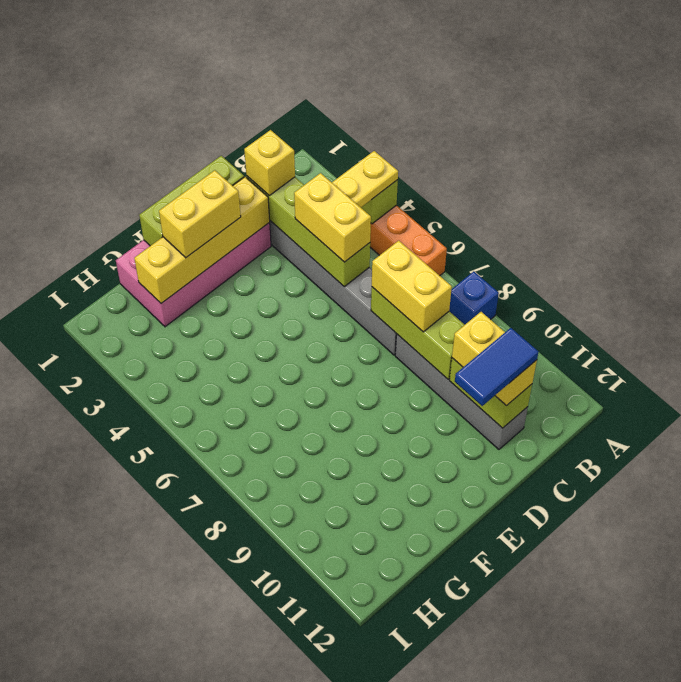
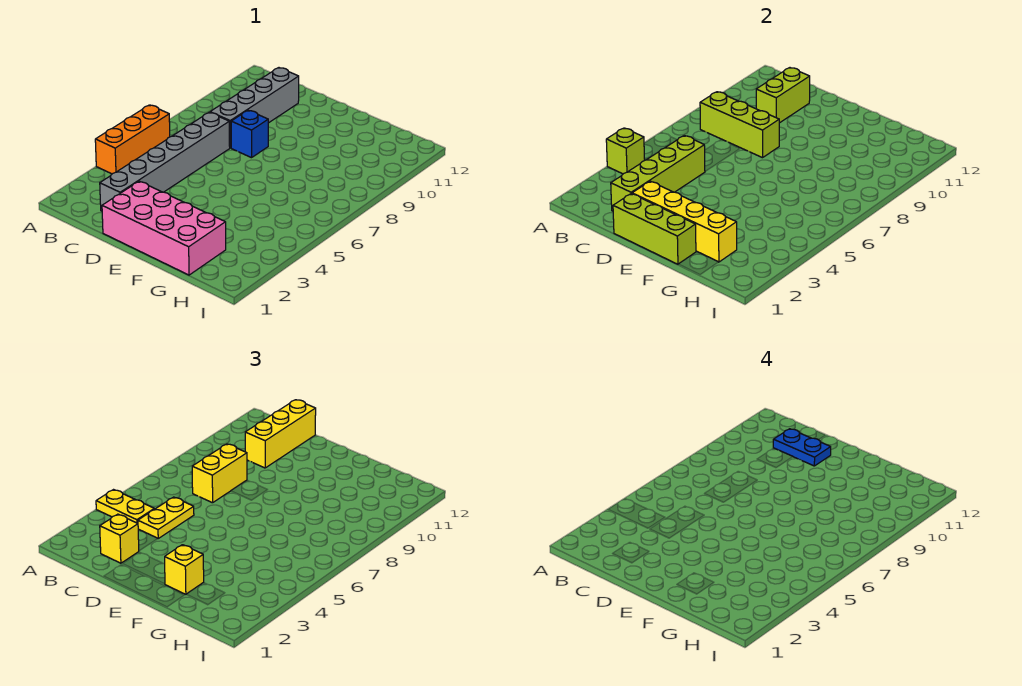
blue brick A8 level 1 -> blue brick D8 level 1
yellow brick C4:C5 level 3 -> yellow plate C4:C5 level 3
lime brick C7:C9 level 2 -> lime brick B8:D8 level 2
yellow brick C10:C11 level 3 -> yellow brick C10:C12 level 3
blue tile C11:D11 level 4 -> blue plate C11:D11 level 4
yellow brick E2:F2 level 3 -> yellow brick F2 level 3

